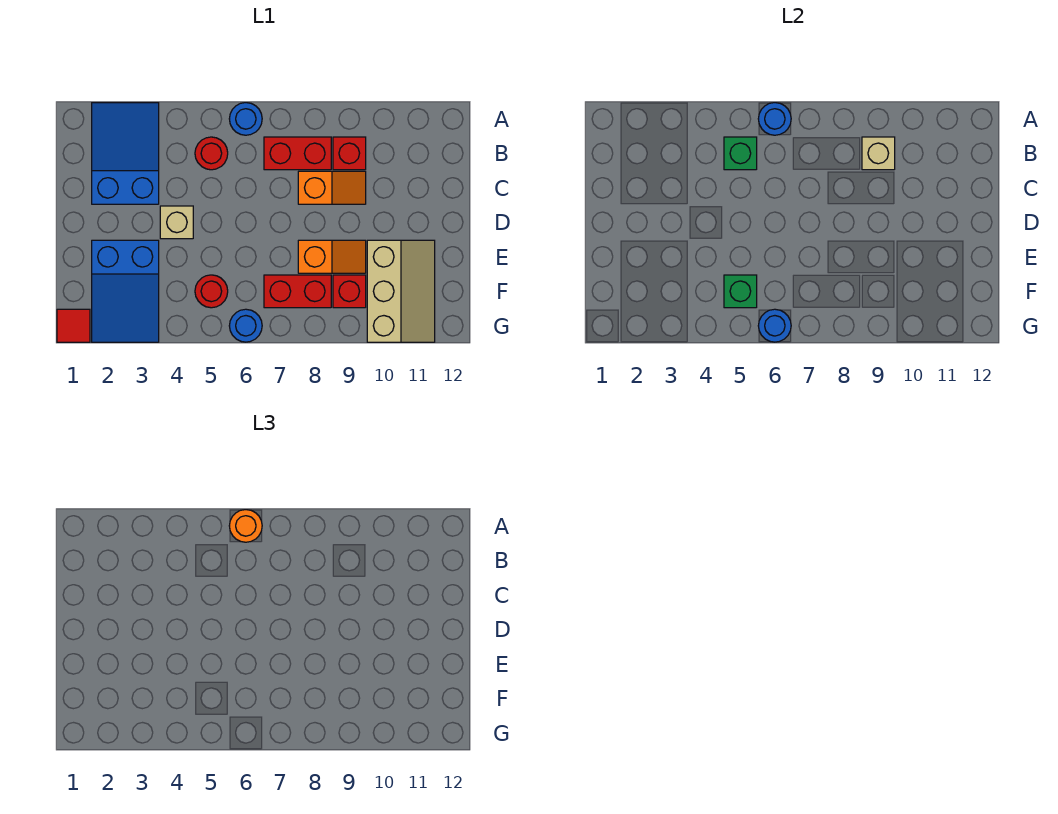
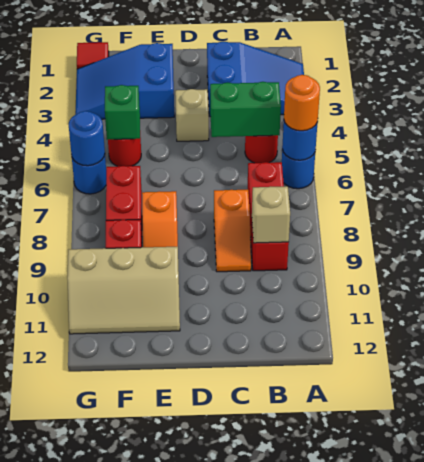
green brick B5 level 2 -> green brick B5:C5 level 2

